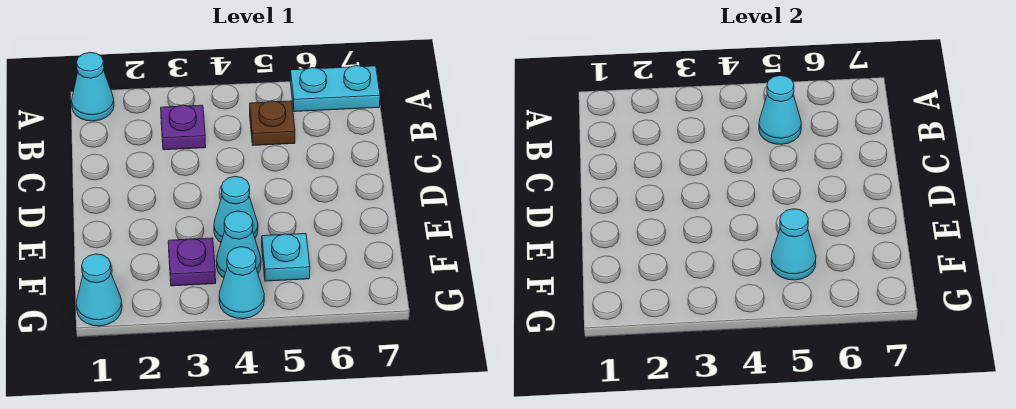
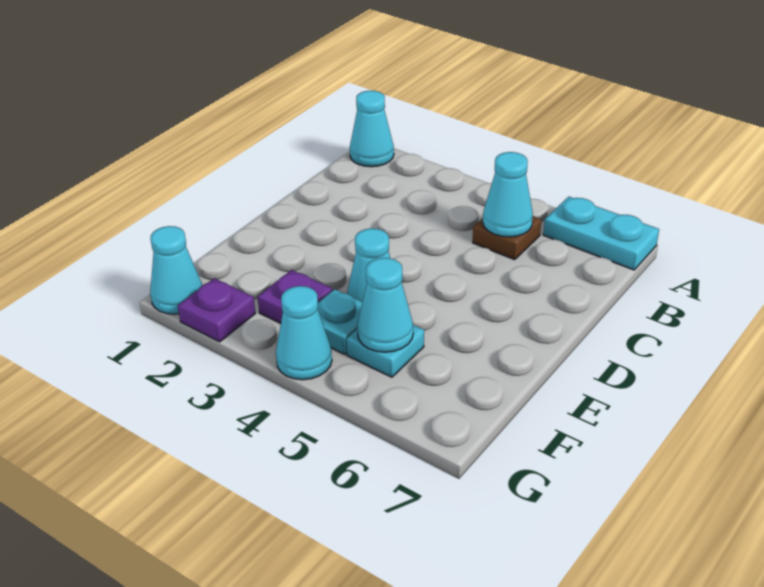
purple plate B3 level 1 -> purple plate G2 level 1
cyan cone F4 level 1 -> cyan plate F4 level 1

